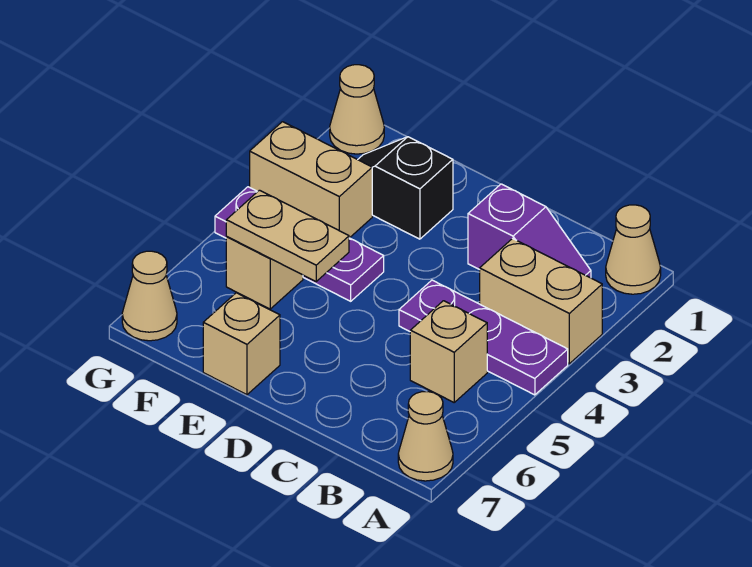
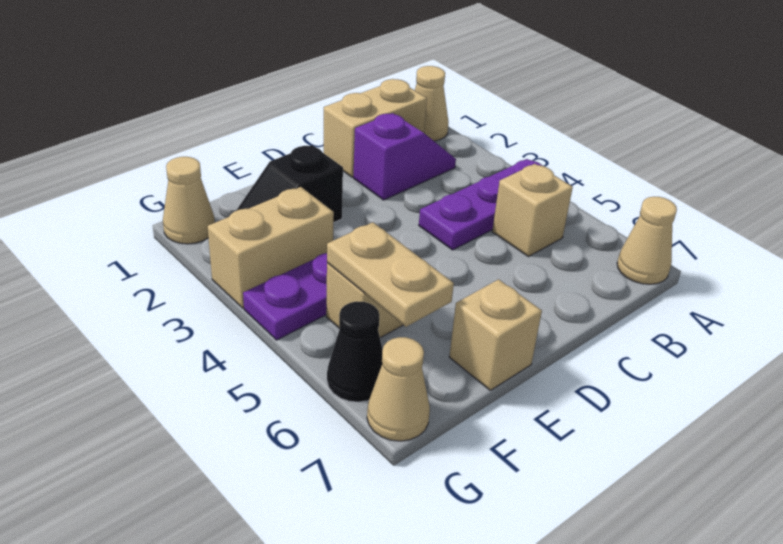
tan brick A3:B3 level 1 -> tan brick B1:C1 level 1
tan plate E5:F5 level 2 -> tan plate F5:F6 level 2
none -> black cone G6 level 1

